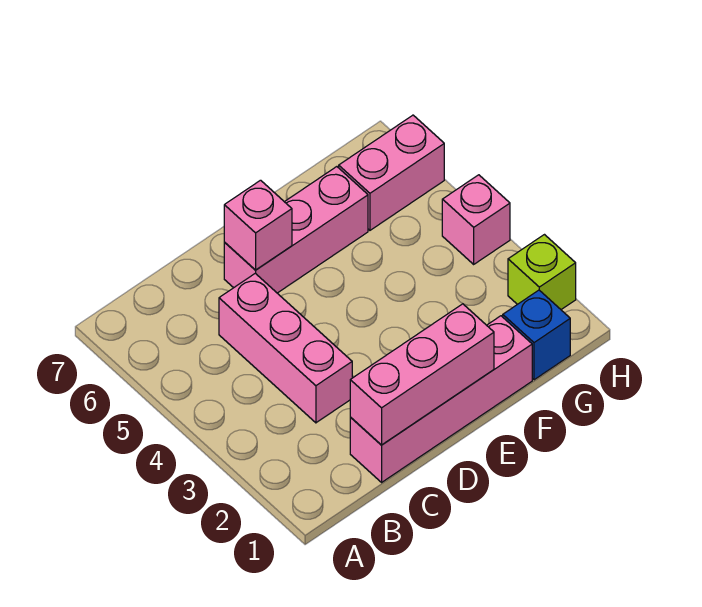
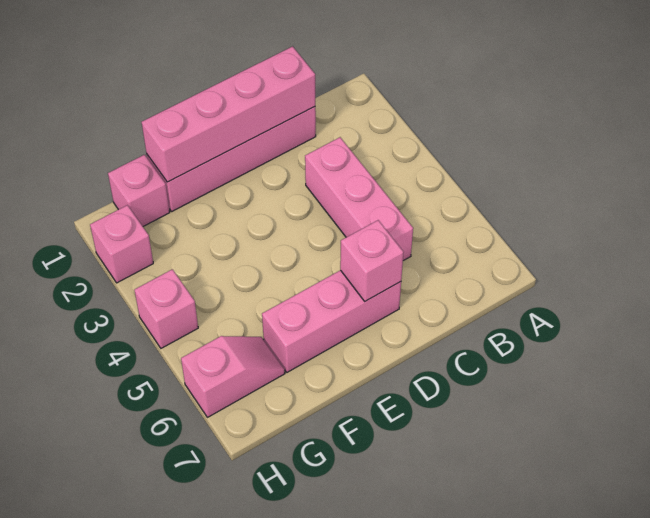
pink brick C1:E1 level 2 -> pink brick C1:F1 level 2
blue brick G1 level 1 -> pink brick G1 level 1
pink brick G6:H6 level 1 -> pink slope G6:H6 level 1 top H
lime brick H2 level 1 -> pink brick H2 level 1

